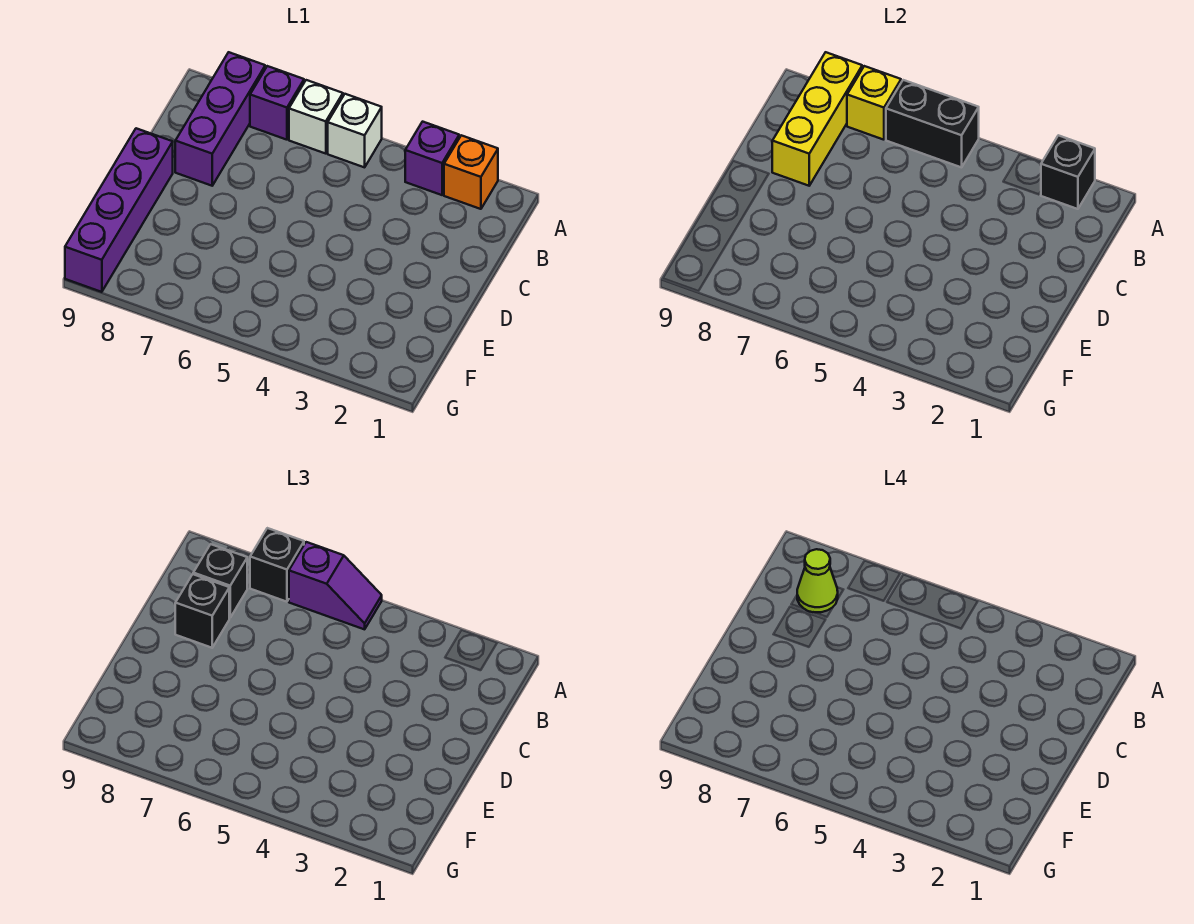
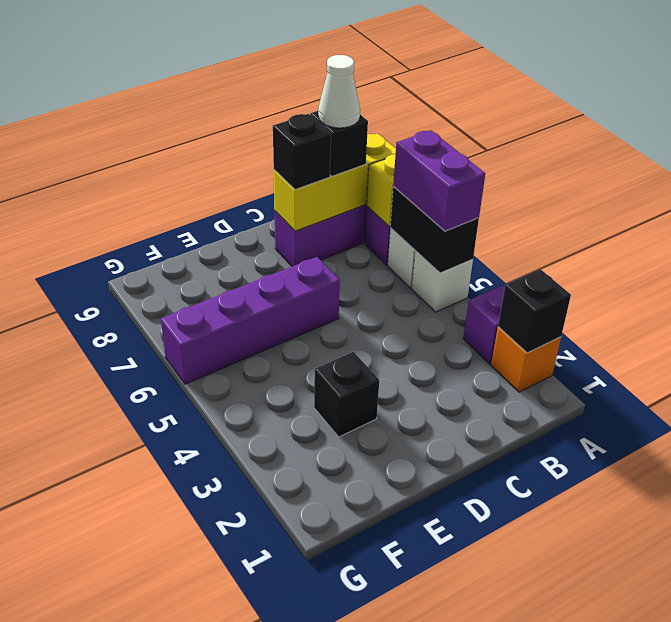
purple slope A5:A6 level 3 top 6 -> purple brick A5:A6 level 3
black brick A7 level 3 -> black brick E3 level 1
lime cone B8 level 4 -> white cone B8 level 4
purple brick D9:G9 level 1 -> purple brick D6:G6 level 1

